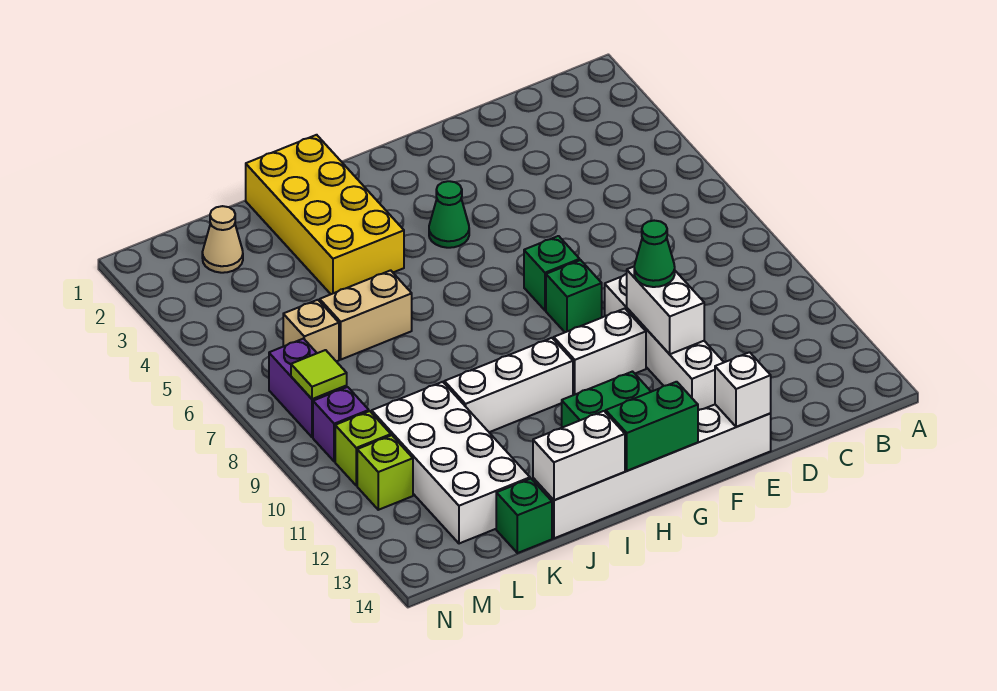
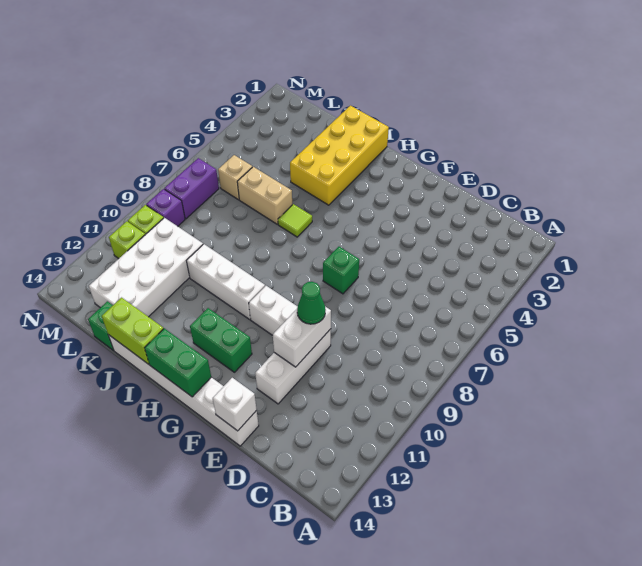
white brick E9:E12 level 1 -> white brick E10:E12 level 1
green brick F8 level 1 -> none
green cone G4 level 1 -> none
white brick I14:J14 level 2 -> lime brick I14:J14 level 2
tan cone L2 level 1 -> none
lime tile M8 level 2 -> lime tile I6 level 1

